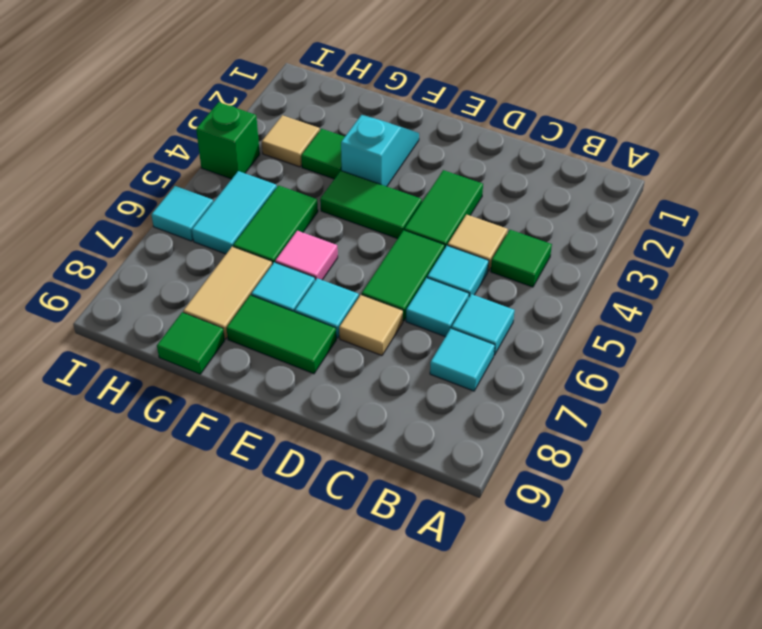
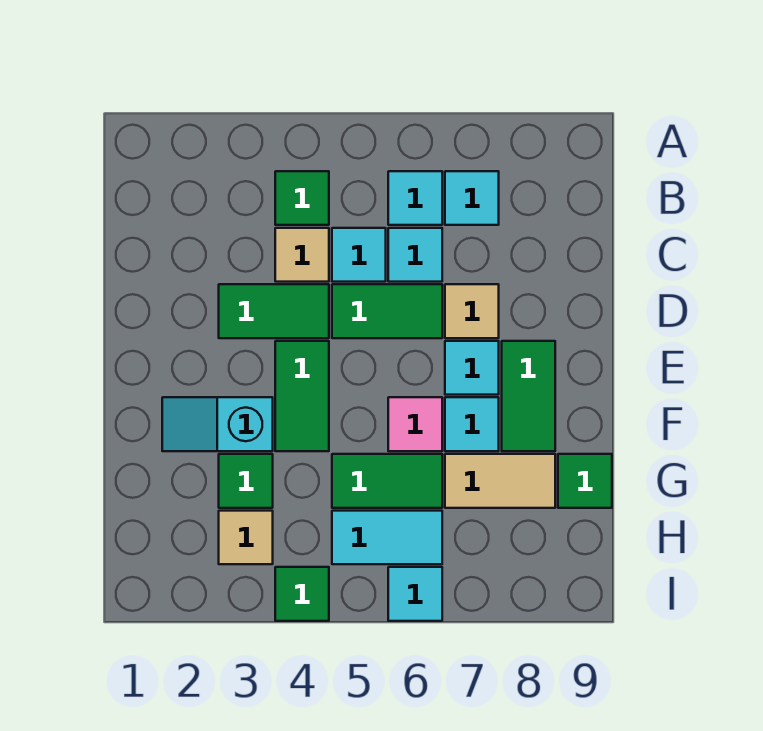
green brick I4 level 1 -> green tile I4 level 1

